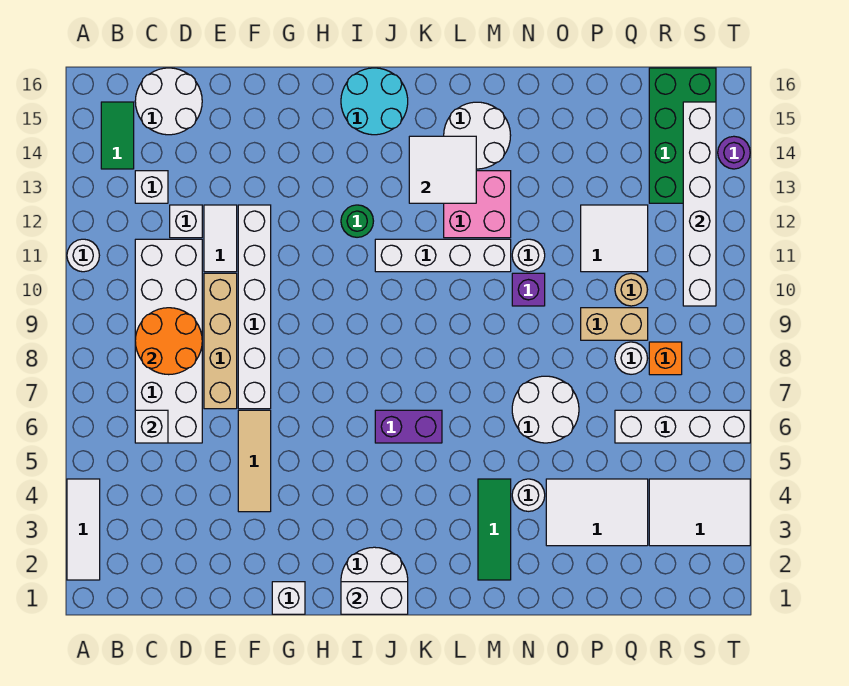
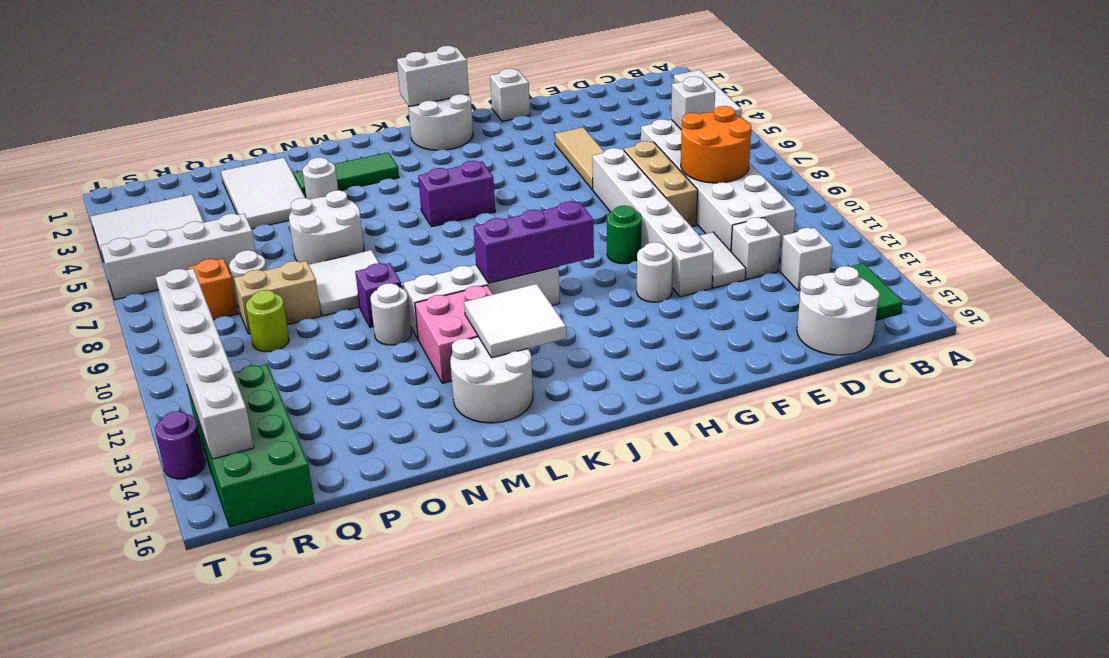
white round brick A11 level 1 -> white round brick G12 level 1
tan brick E7:E10 level 1 -> tan brick E7:E9 level 1
none -> purple brick I11:K11 level 2
green round brick I12 level 1 -> green round brick G10 level 1
cyan round brick I15:J16 level 1 -> none
green tile M2:M4 level 1 -> green tile L3:N3 level 1
white tile O3:Q4 level 1 -> white tile O2:P4 level 1
white tile P11:Q12 level 1 -> white tile N8:O9 level 1
tan round brick Q10 level 1 -> lime round brick Q10 level 1

